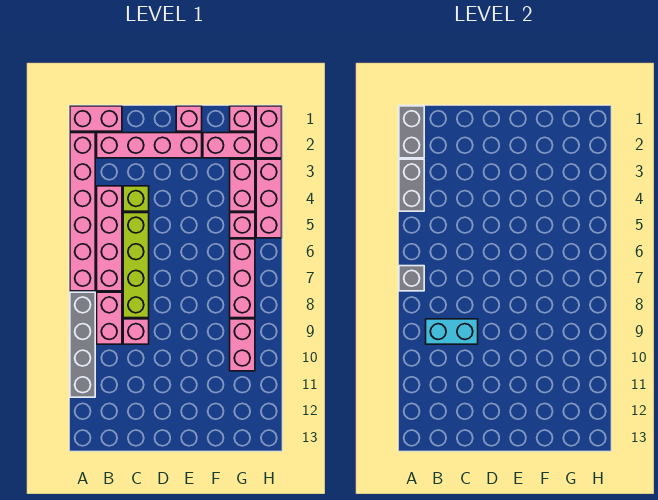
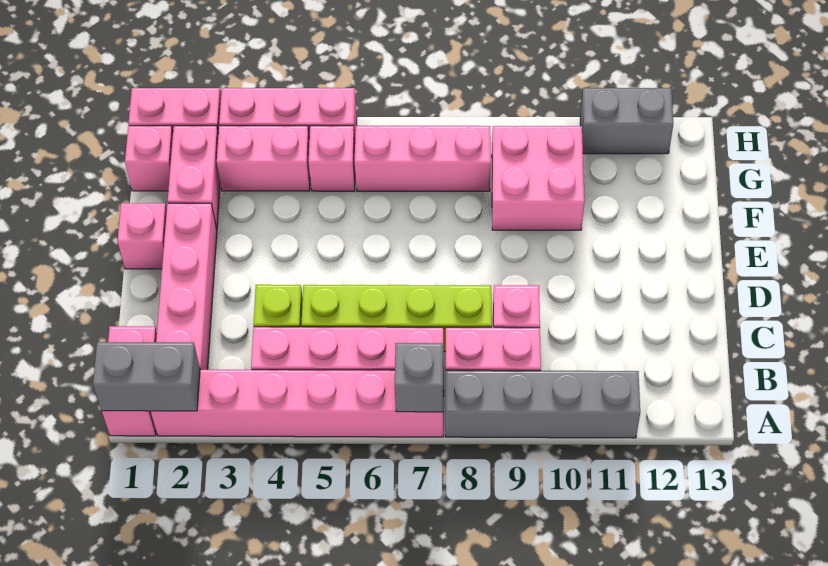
grey brick A3:A4 level 2 -> grey brick H11:H12 level 1
cyan brick B9:C9 level 2 -> none
pink brick G9:G10 level 1 -> pink brick F9:G10 level 1

